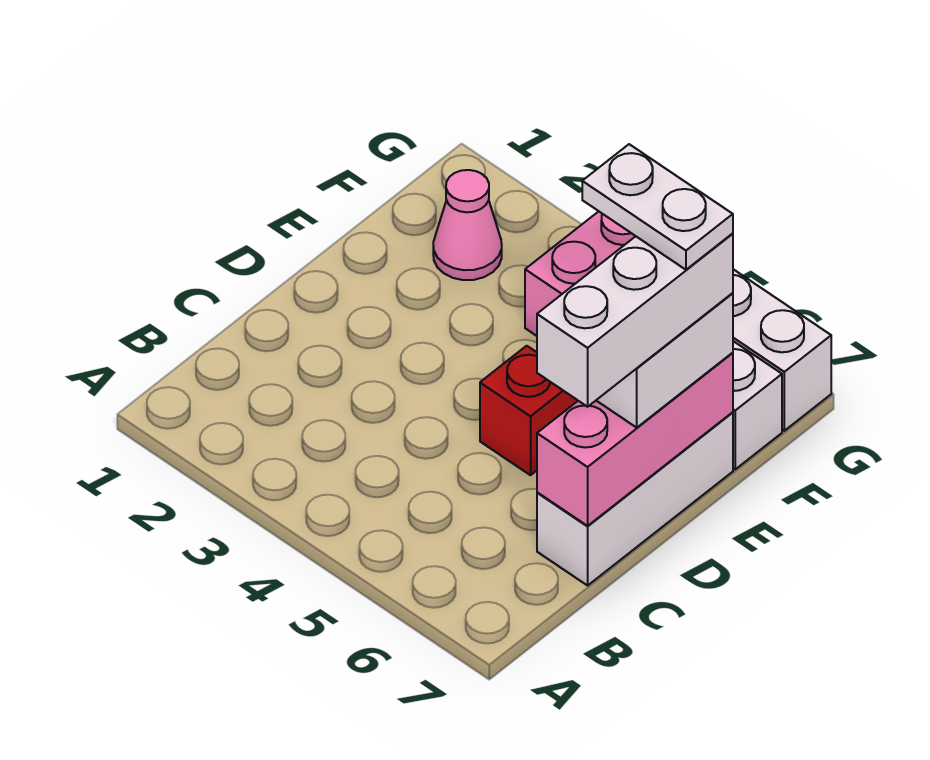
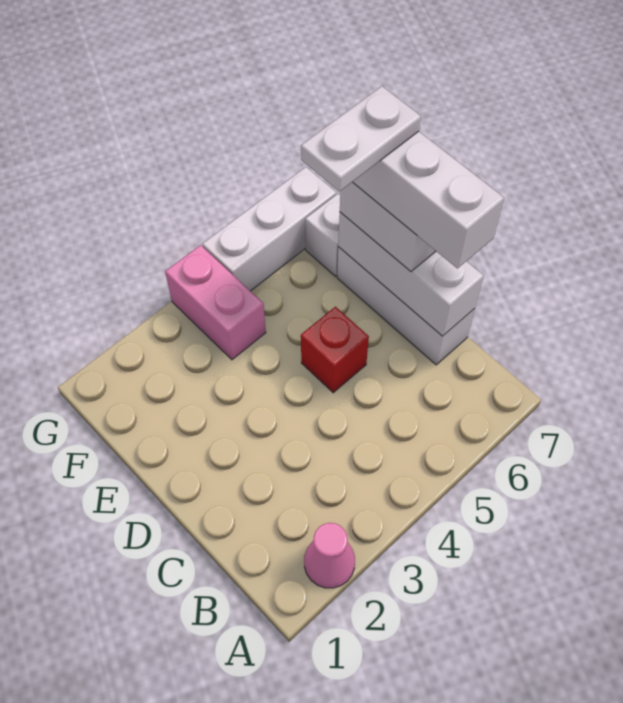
pink brick C7:E7 level 2 -> white brick C7:E7 level 2
pink cone F2 level 1 -> pink cone A2 level 1

